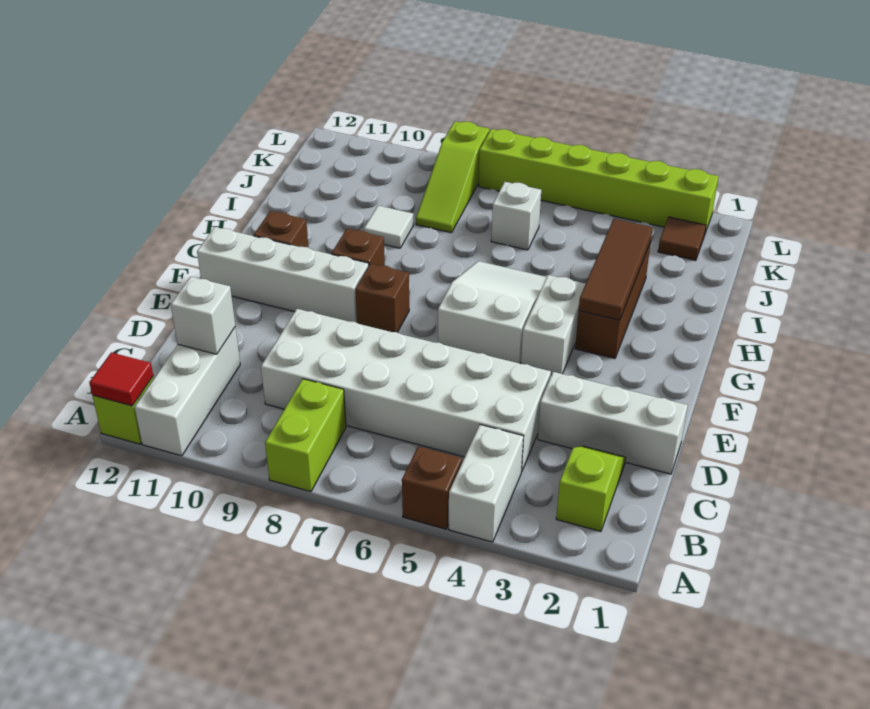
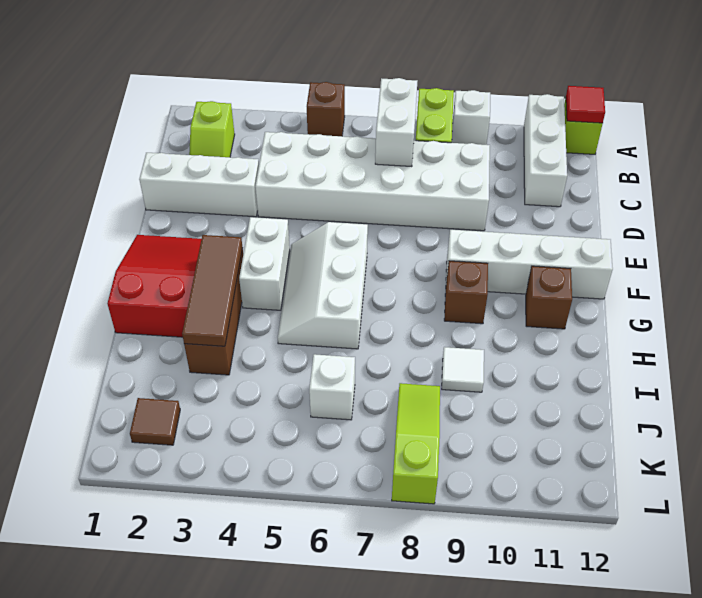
white brick A4:B4 level 1 -> white brick B7:C7 level 2
white brick C11 level 2 -> white brick A9 level 1
none -> red slope F1:H2 level 1 top H
white slope F5:H6 level 1 top F -> white slope F5:H6 level 1 top 6
brown brick F8 level 1 -> none
lime brick L2:L7 level 1 -> none

